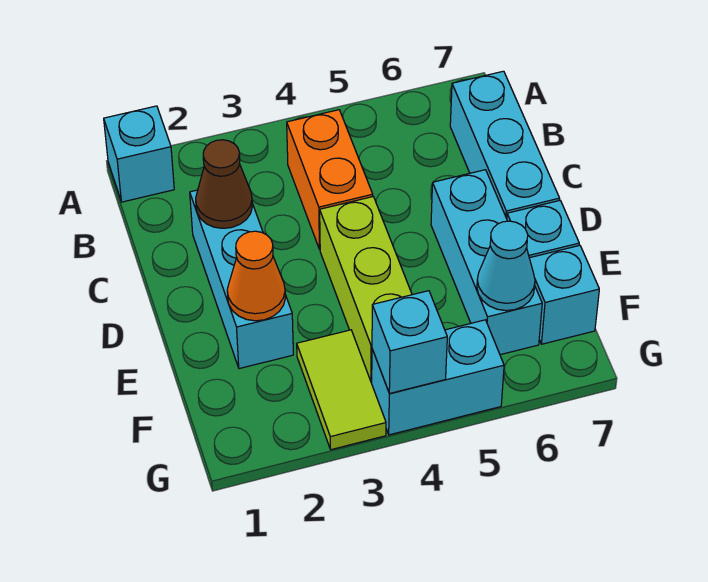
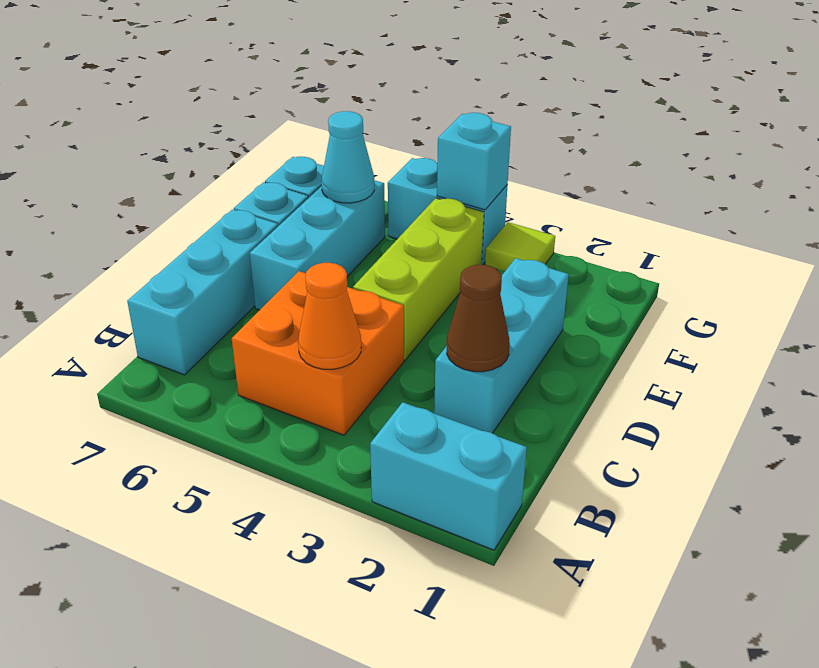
cyan brick A1 level 1 -> cyan brick A1:A2 level 1
orange brick B4:C4 level 1 -> orange brick B4:C5 level 1
orange cone E2 level 2 -> orange cone B4 level 2
lime tile F3:G3 level 1 -> lime tile G3 level 1

